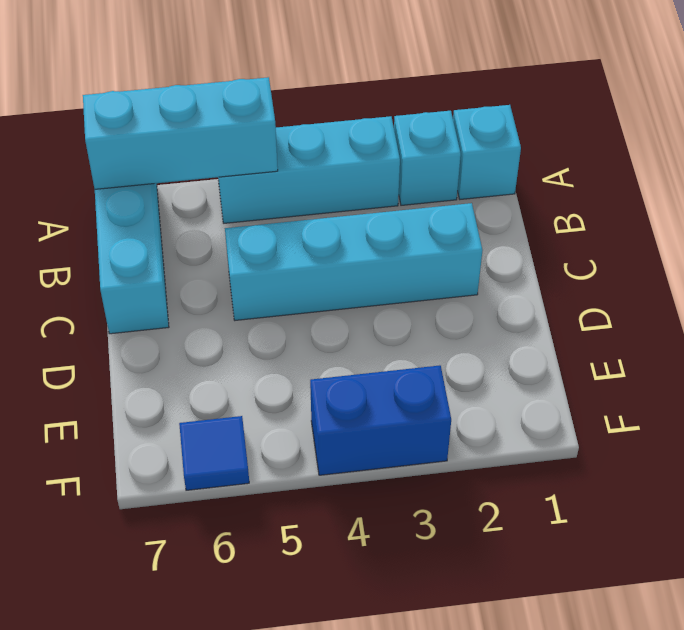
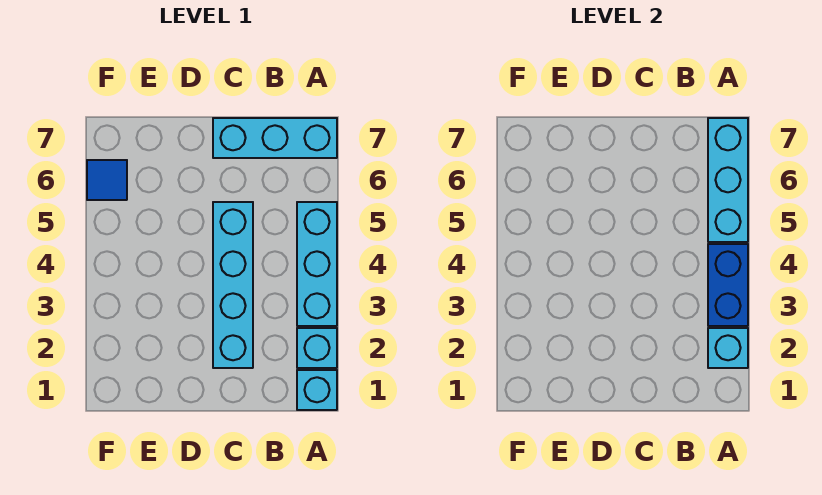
none -> cyan brick A2 level 2
blue brick F3:F4 level 1 -> blue brick A3:A4 level 2

